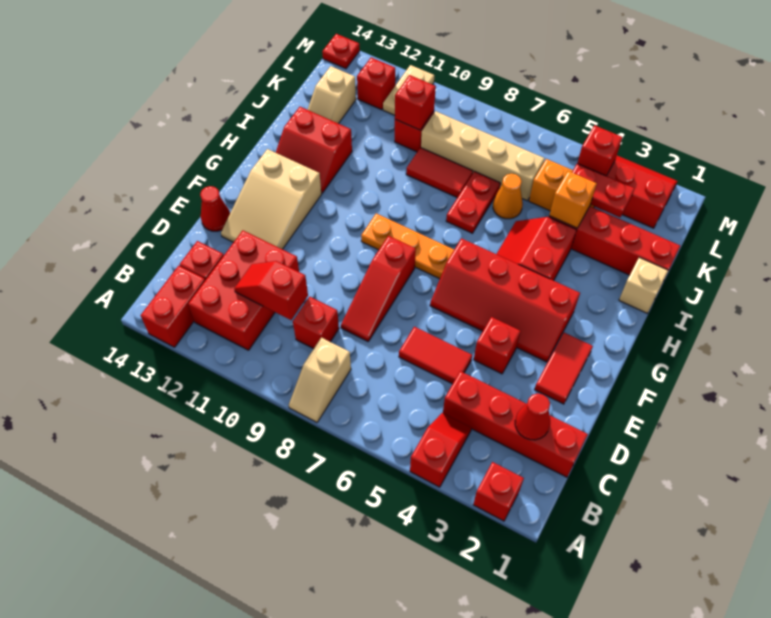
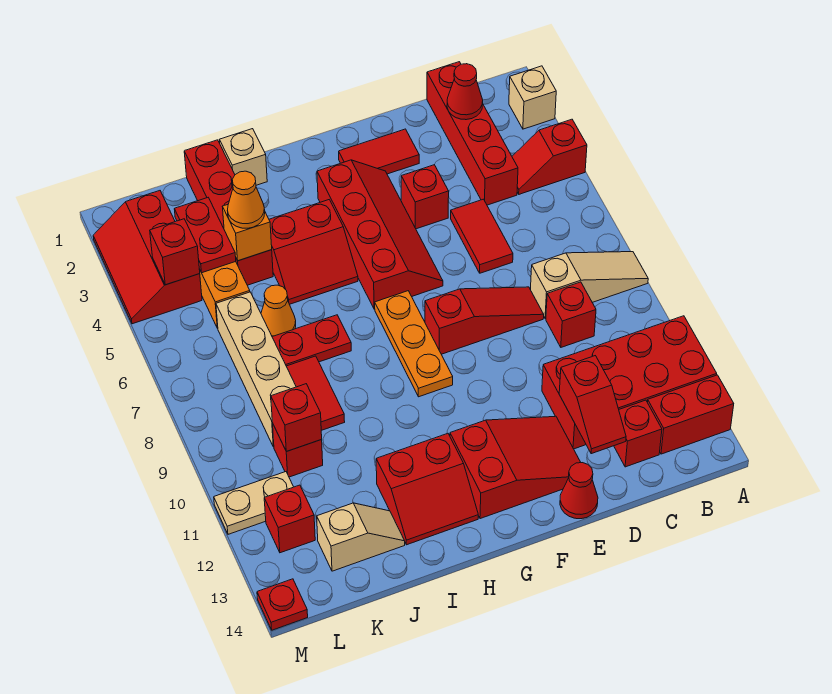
red brick A2 level 1 -> tan brick A2 level 1
tan slope A8:B8 level 1 top B -> tan slope A8:C8 level 1 top C
red brick B11:D12 level 1 -> red brick A11:D12 level 1
red slope C10:C11 level 2 top 10 -> red slope D12:D13 level 2 top 12
tan slope E12:G13 level 1 top G -> red slope E12:G13 level 1 top G
red slope H12:I13 level 1 top I -> red slope H12:I13 level 1 top 12
none -> orange cone J4 level 3

